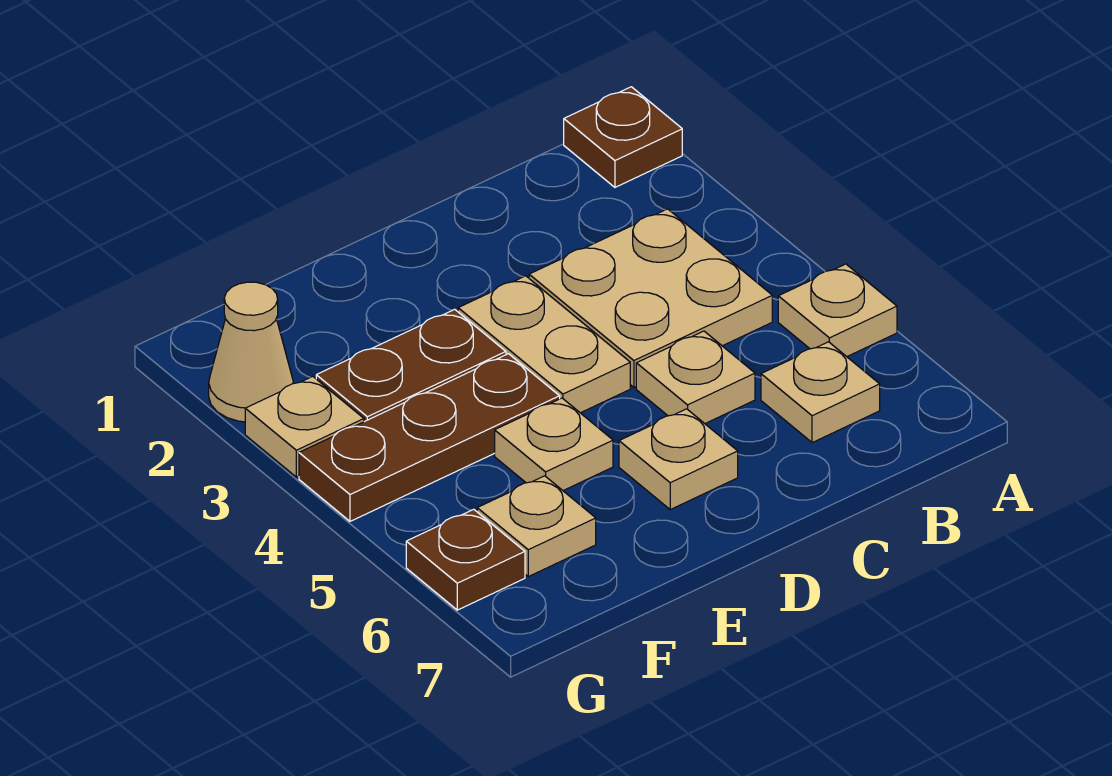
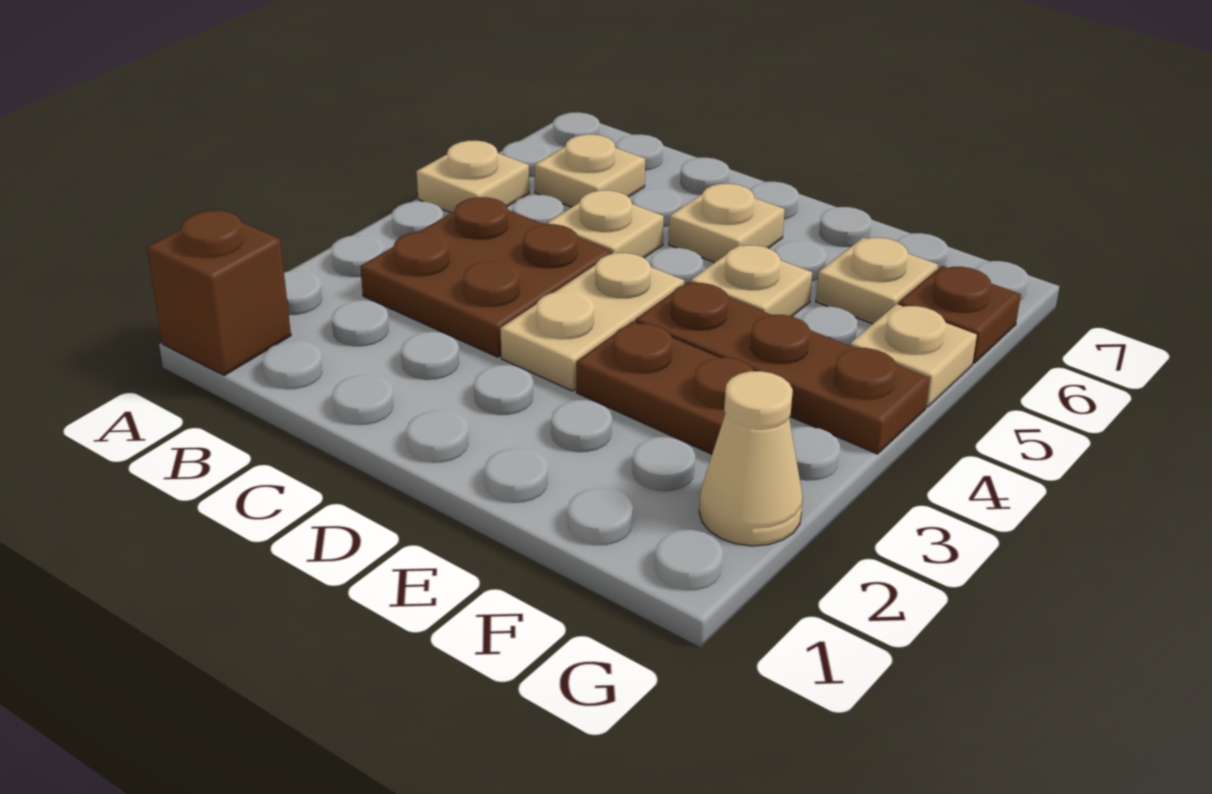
brown plate A1 level 1 -> brown brick A1 level 1
tan plate B3:C4 level 1 -> brown plate B3:C4 level 1
tan plate G3 level 1 -> tan plate G5 level 1

